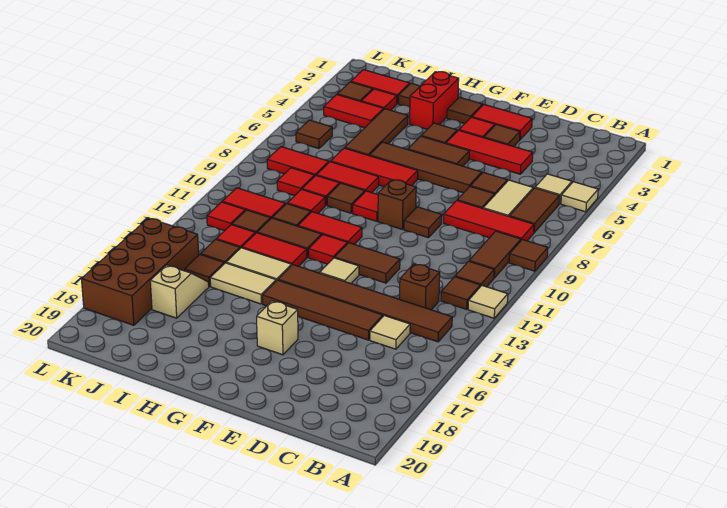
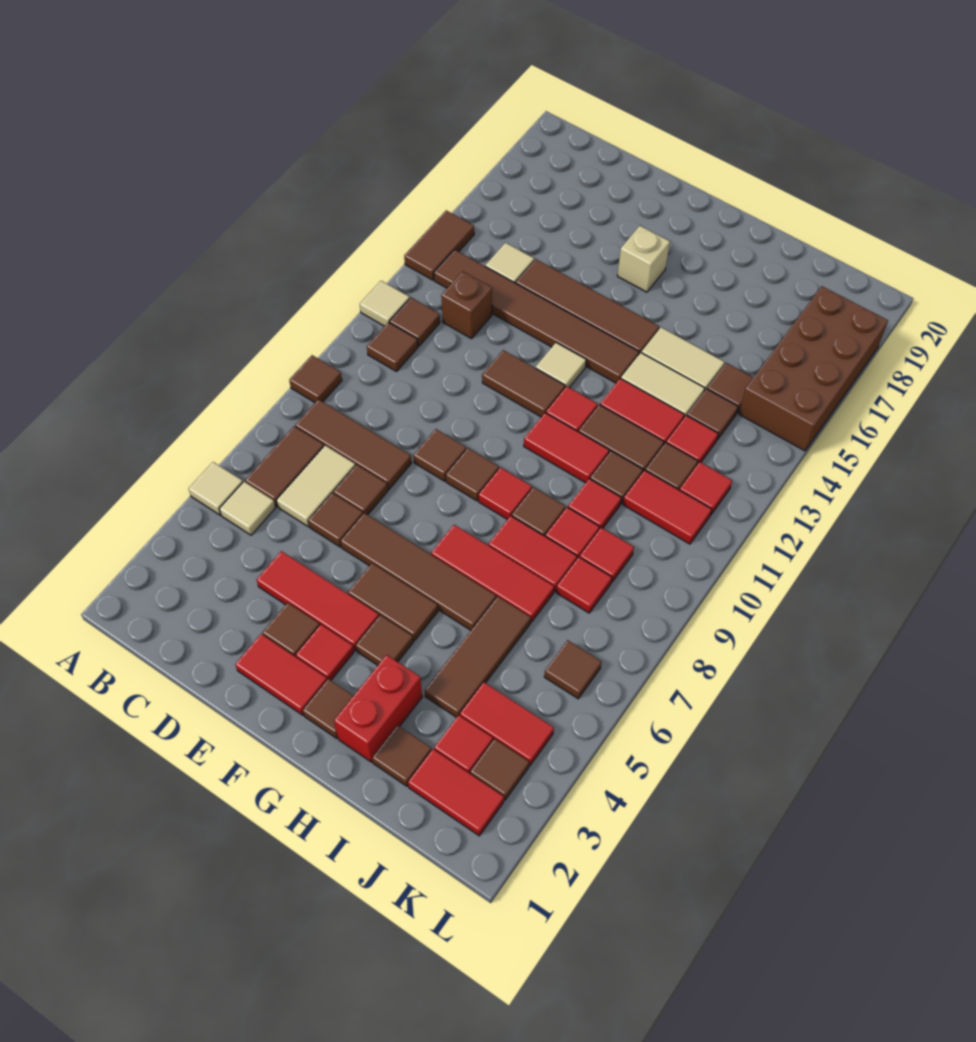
red tile B8:D8 level 1 -> brown tile B8:D8 level 1
brown tile B9:B10 level 1 -> brown tile A14:A15 level 1
brown brick F9 level 1 -> brown tile F9 level 1
red tile J8:K8 level 1 -> red tile J8 level 1
tan slope J16:J17 level 1 top 17 -> none

